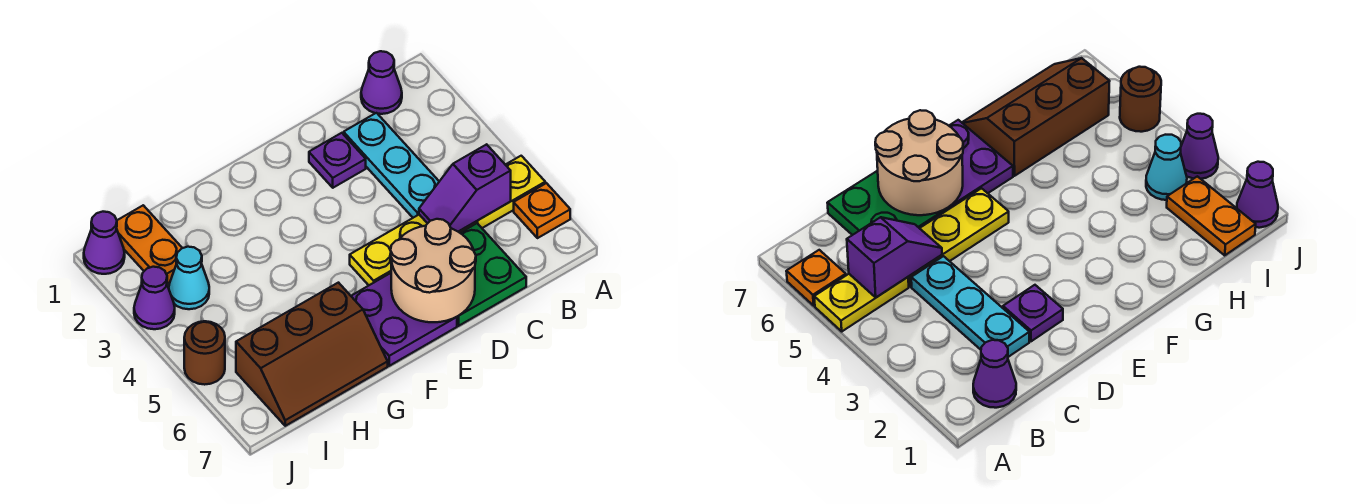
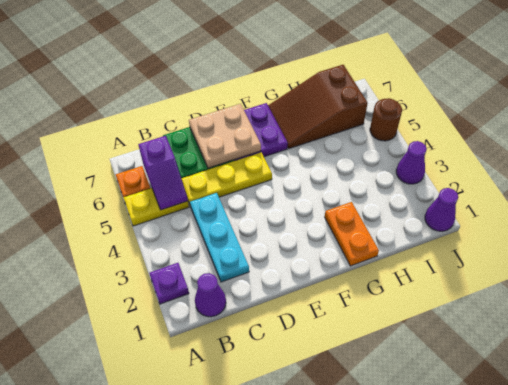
purple slope B5:C5 level 2 top B -> purple slope B5:B6 level 2 top 6
purple plate D2 level 1 -> purple plate A2 level 1
tan round brick D6:E7 level 2 -> tan plate D6:E7 level 2
brown slope G6:I7 level 1 top 6 -> brown slope G6:I7 level 1 top I
orange plate I1:I2 level 1 -> orange plate G1:G2 level 1
cyan cone I3 level 1 -> none

